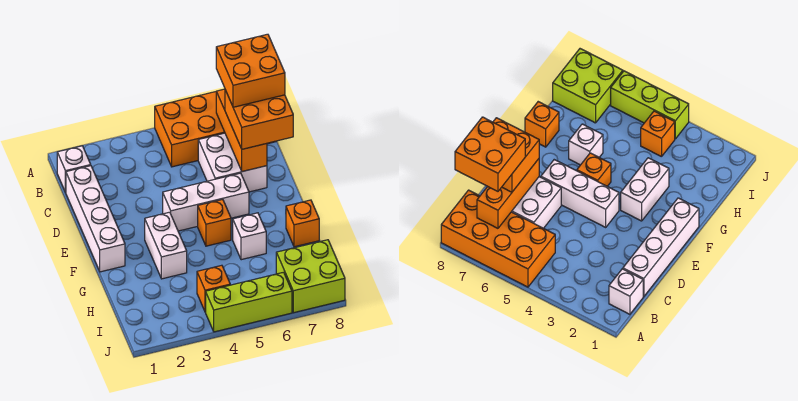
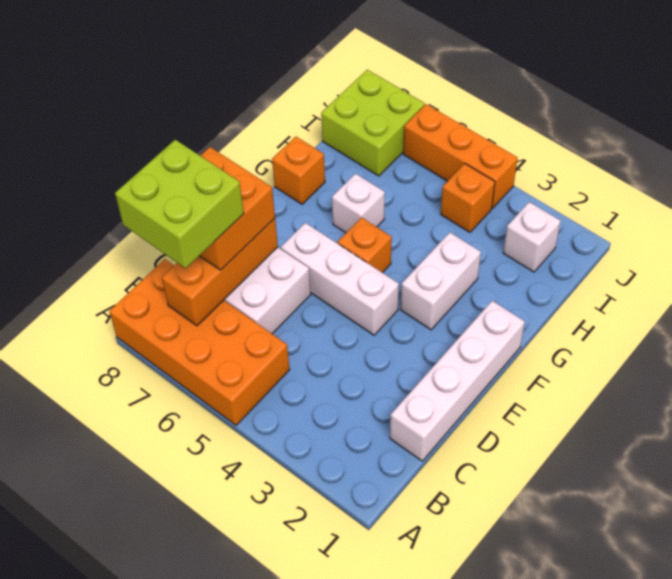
white brick B1 level 1 -> white brick I2 level 1
orange brick B7:C8 level 4 -> lime brick B7:C8 level 4
lime brick J4:J6 level 1 -> orange brick J4:J6 level 1

